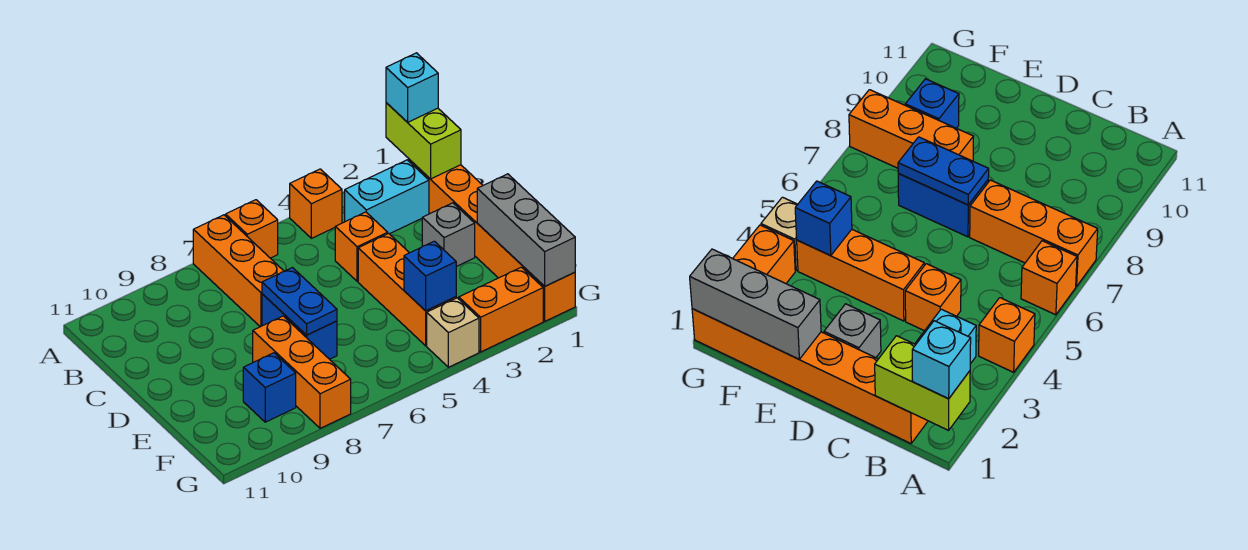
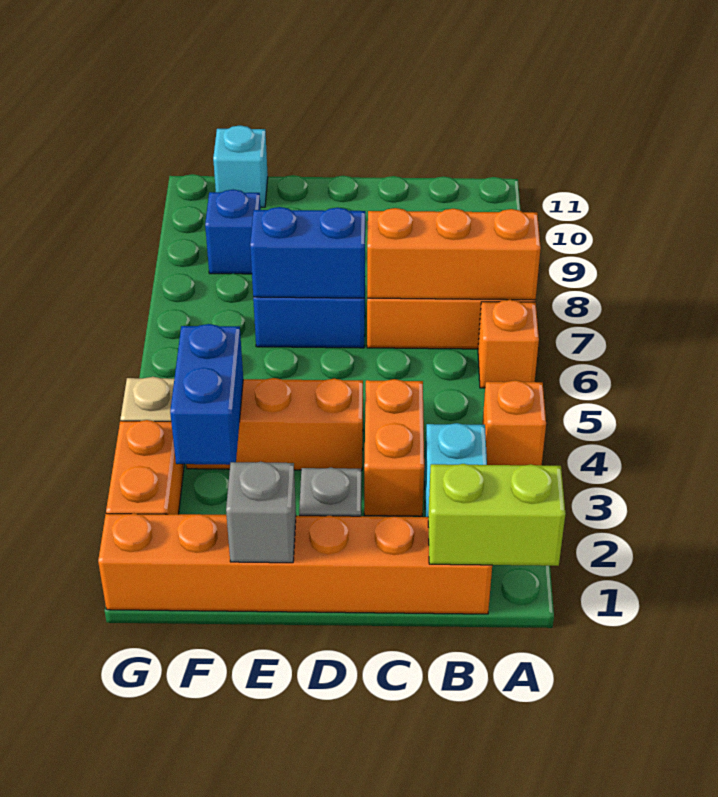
cyan brick A1 level 3 -> cyan brick F11 level 1
orange brick C4 level 1 -> orange brick C3:C4 level 1
blue plate D7:E7 level 2 -> blue brick D7:E7 level 2
grey brick E1:G1 level 2 -> grey brick E1 level 2
orange brick E8:G8 level 1 -> orange brick A7:C7 level 2
blue brick F4 level 2 -> blue brick F3:F4 level 2

